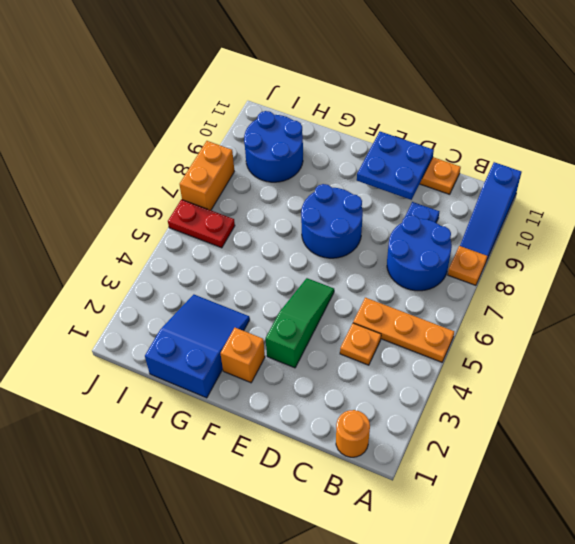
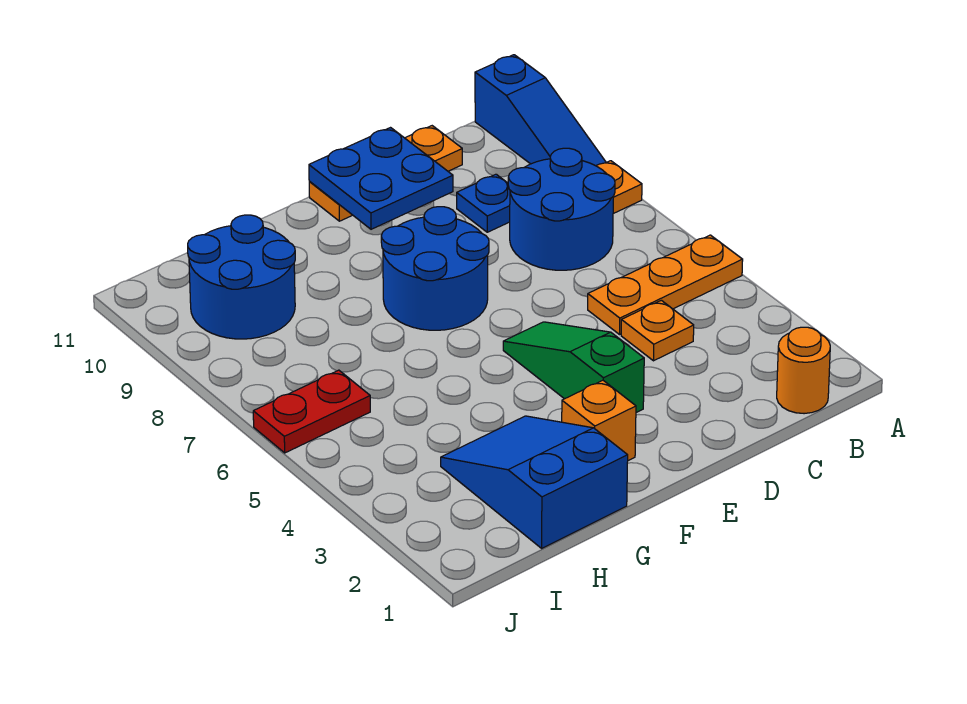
orange brick J7:J8 level 1 -> none

